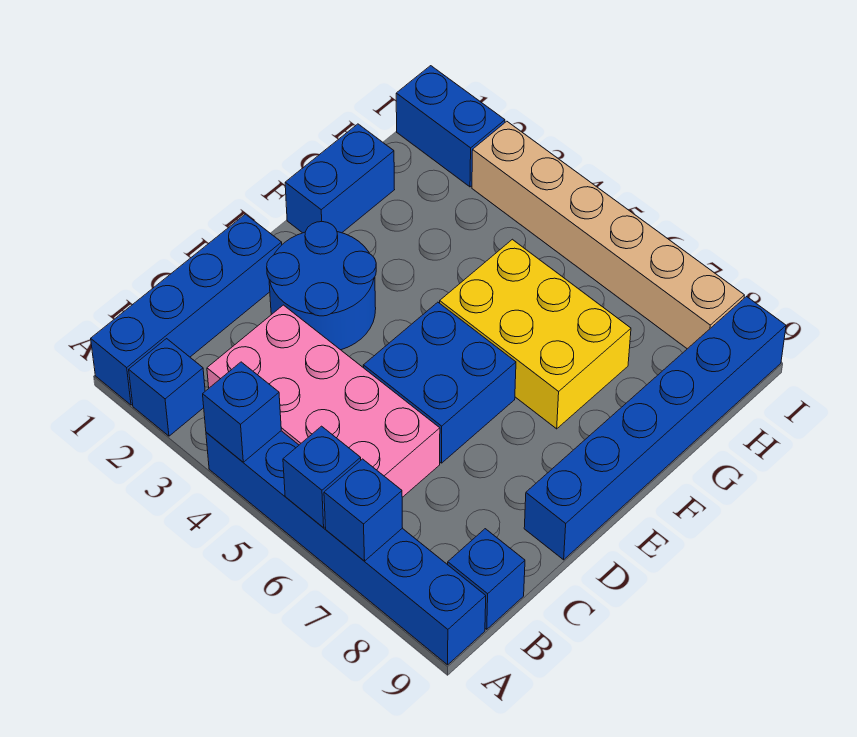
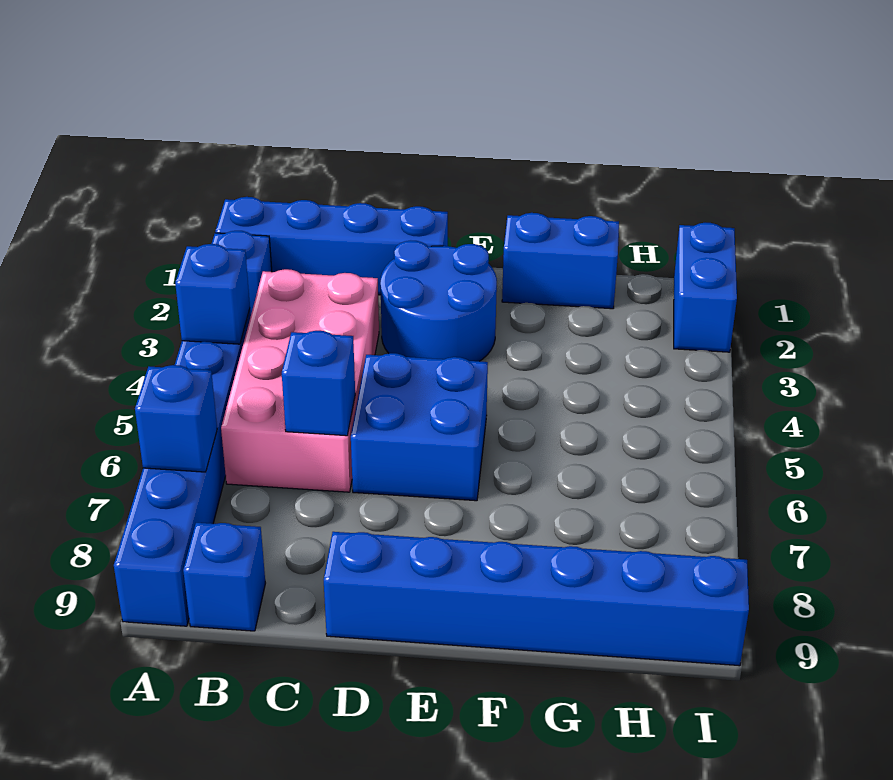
blue brick A6 level 2 -> blue brick C6 level 2
yellow brick F5:G7 level 1 -> none
tan brick I3:I8 level 1 -> none

